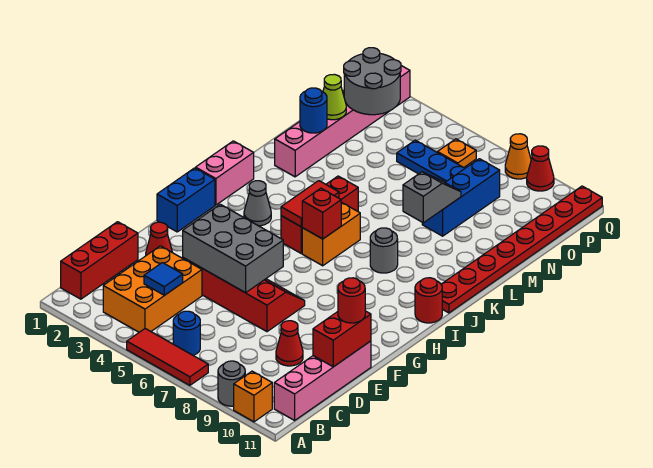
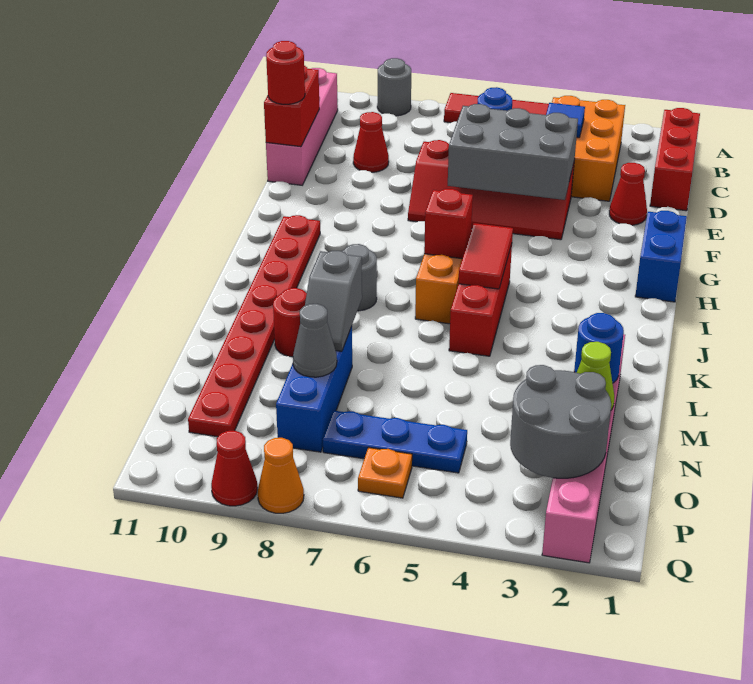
orange brick A10 level 1 -> none
pink brick I1:J1 level 1 -> none
grey cone I3 level 1 -> grey cone N8 level 2
red round brick I11 level 1 -> red round brick L9 level 1
red plate J11:Q11 level 1 -> red plate H10:O10 level 1

